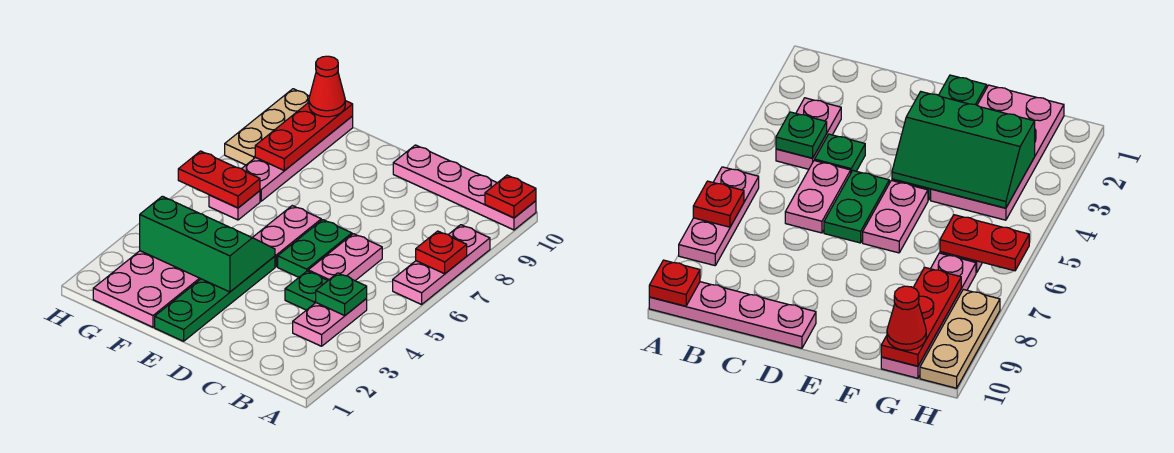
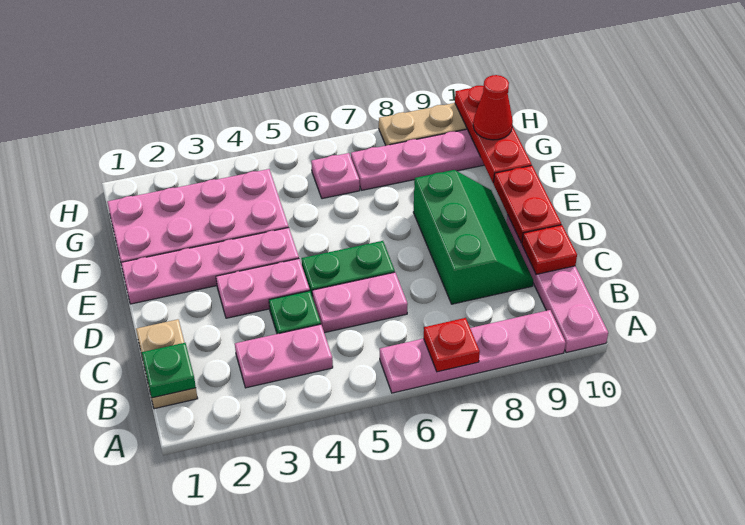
pink plate A6:A8 level 1 -> pink plate A6:A9 level 1
red plate A10 level 2 -> red plate C10 level 2
none -> tan plate B1:C1 level 1
green plate B4 level 2 -> green plate B1 level 2
green plate E1:E4 level 1 -> pink plate E1:E4 level 1
green slope E3:G4 level 2 top 3 -> green slope C8:E9 level 1 top 8
pink plate E5:E6 level 1 -> pink plate D3:D4 level 1
red plate G6:H6 level 2 -> red plate D10:E10 level 2
red plate G8:G10 level 2 -> red plate F10:H10 level 2

